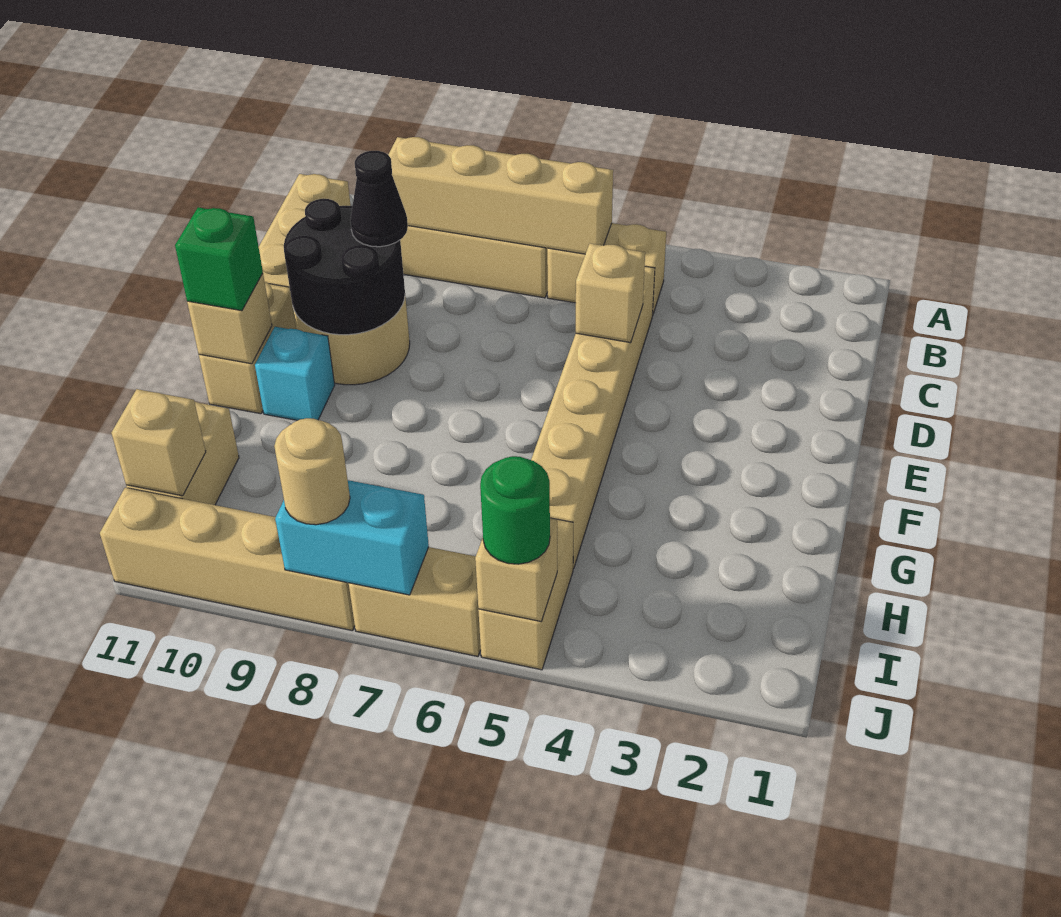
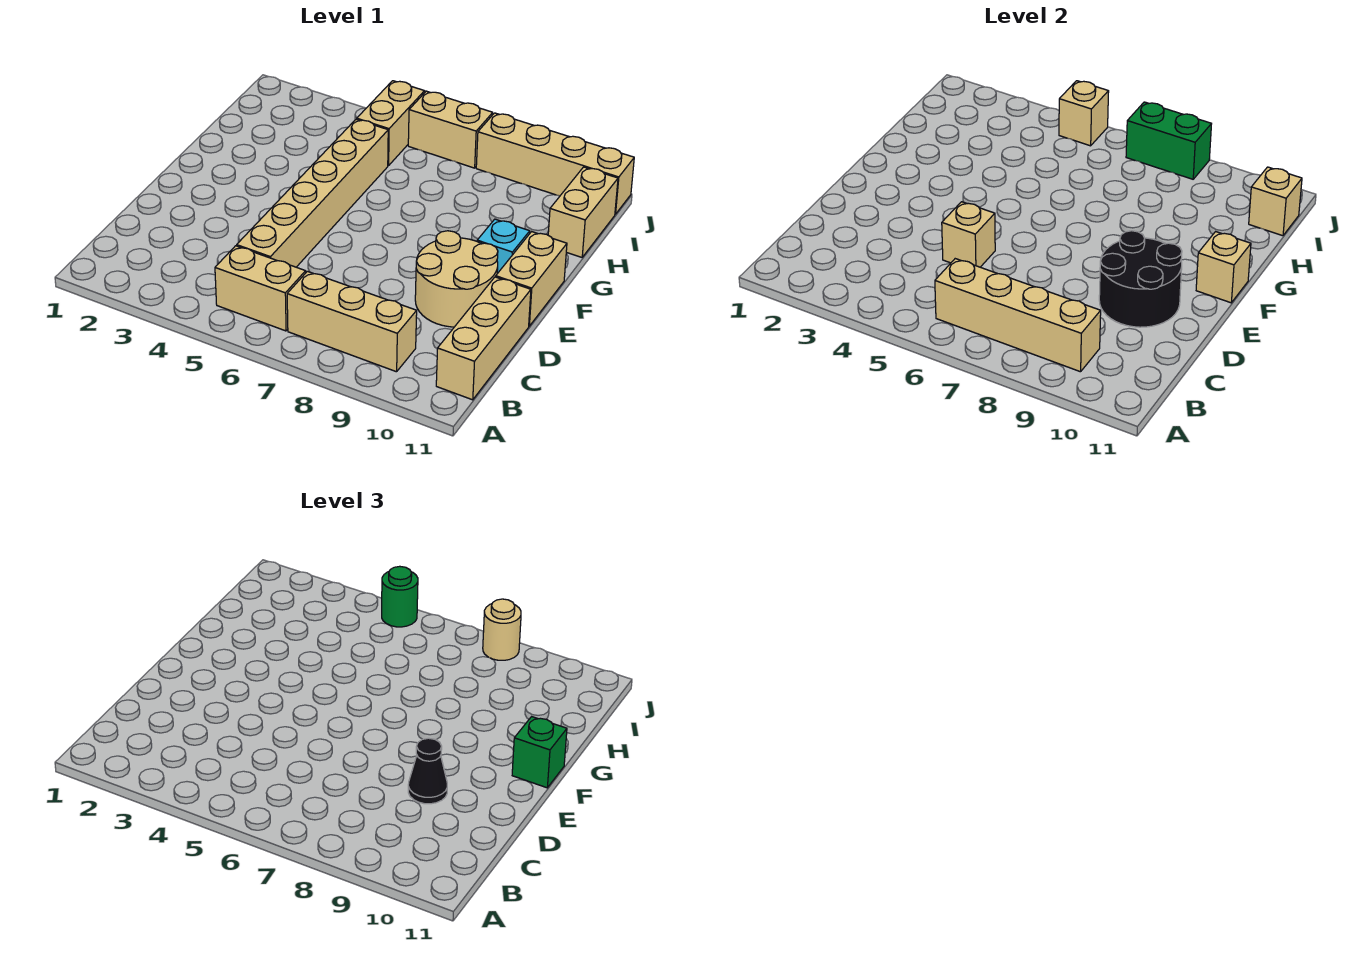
cyan brick J7:J8 level 2 -> green brick J7:J8 level 2

